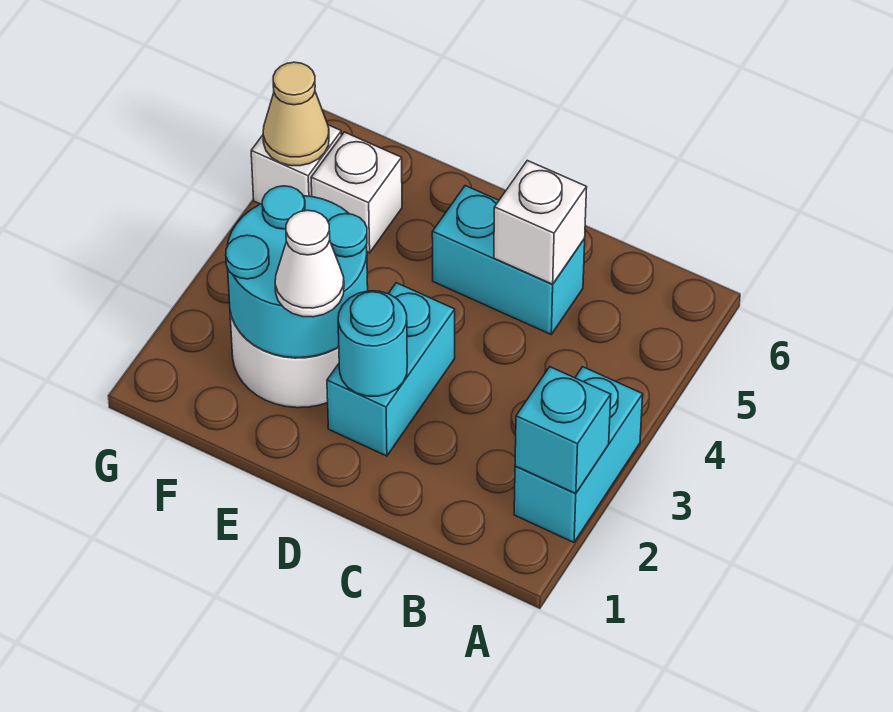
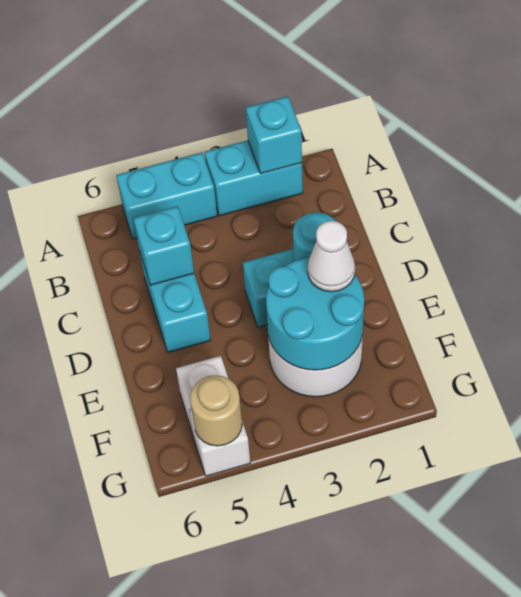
none -> cyan brick A4:A5 level 1
white brick C5 level 2 -> cyan brick C5 level 2
tan cone G5 level 2 -> tan round brick G5 level 2

